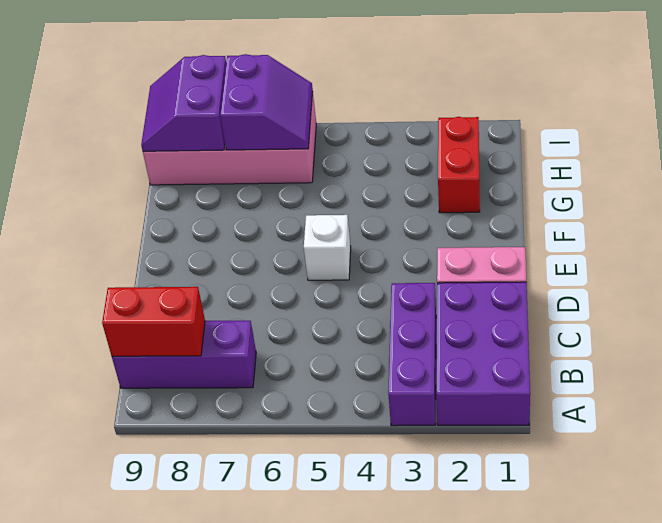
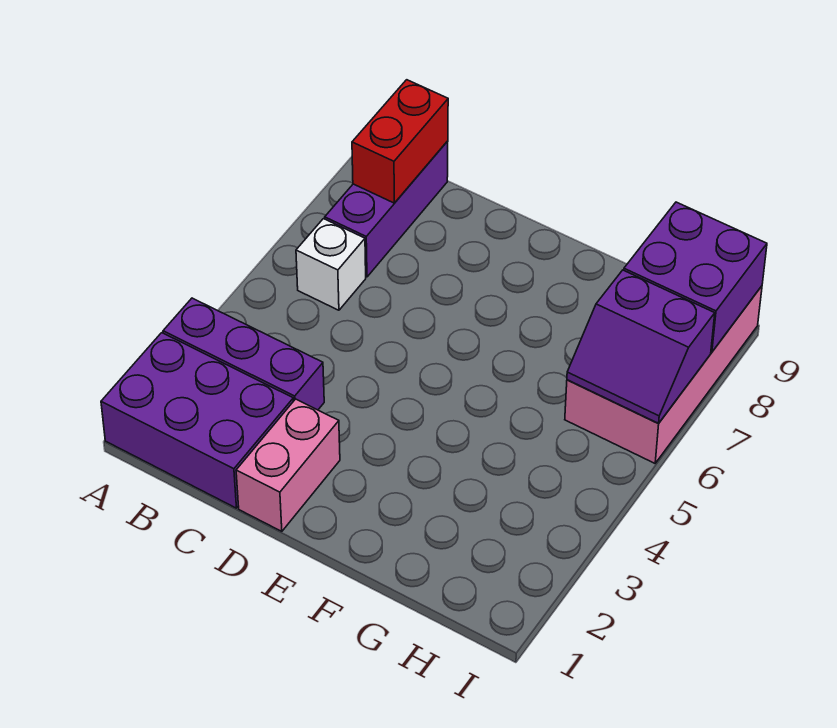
white brick E5 level 1 -> white brick B6 level 1
red brick G2:H2 level 1 -> none
purple slope H8:I9 level 2 top 8 -> purple brick H8:I9 level 2

